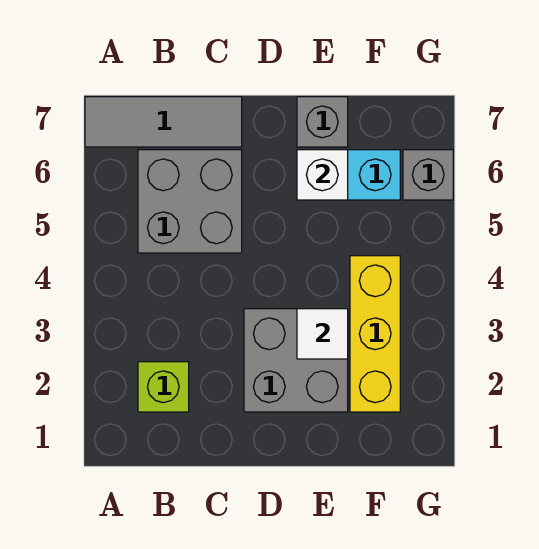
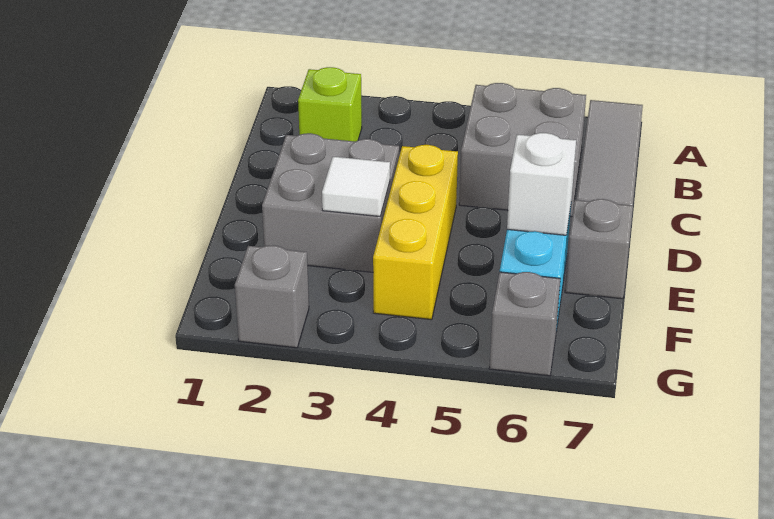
yellow brick F2:F4 level 1 -> yellow brick D4:F4 level 1
none -> grey brick G2 level 1

